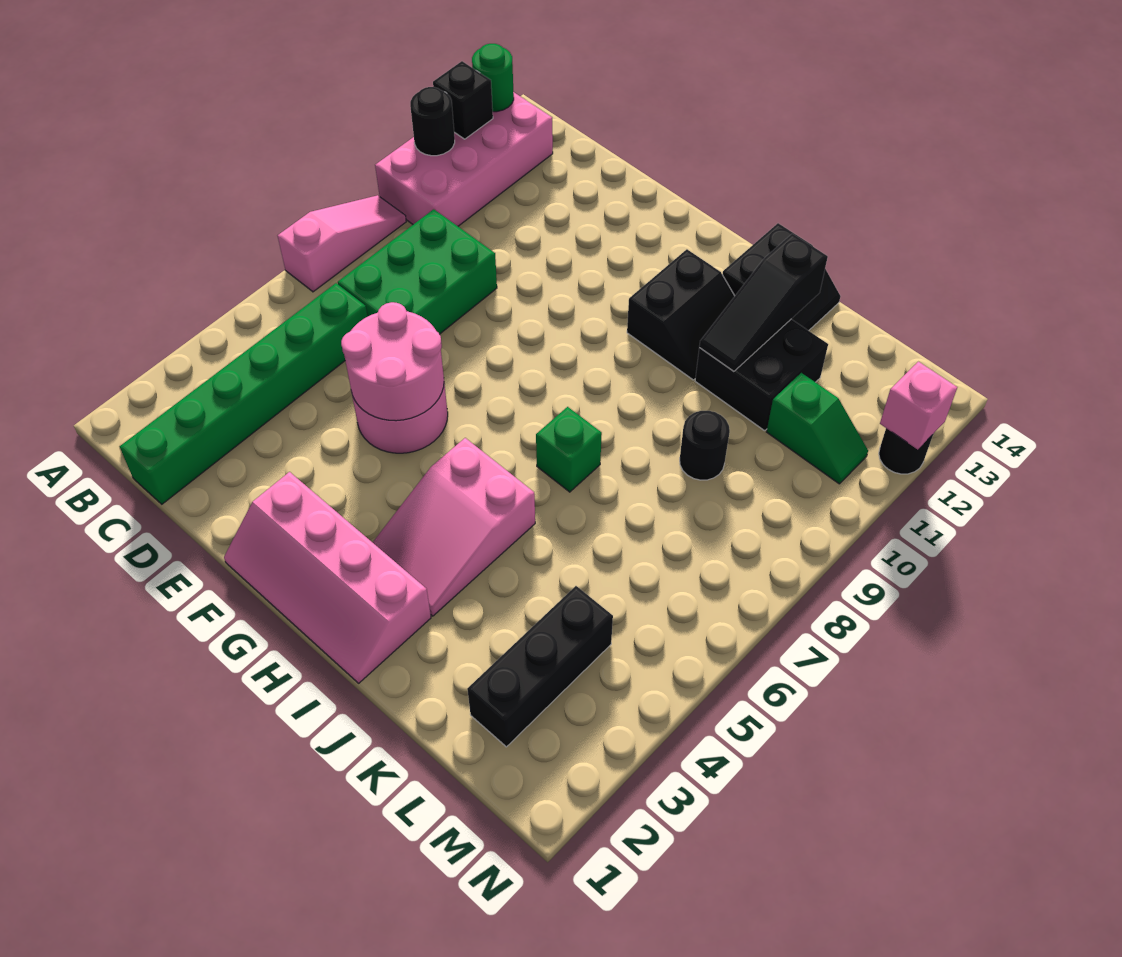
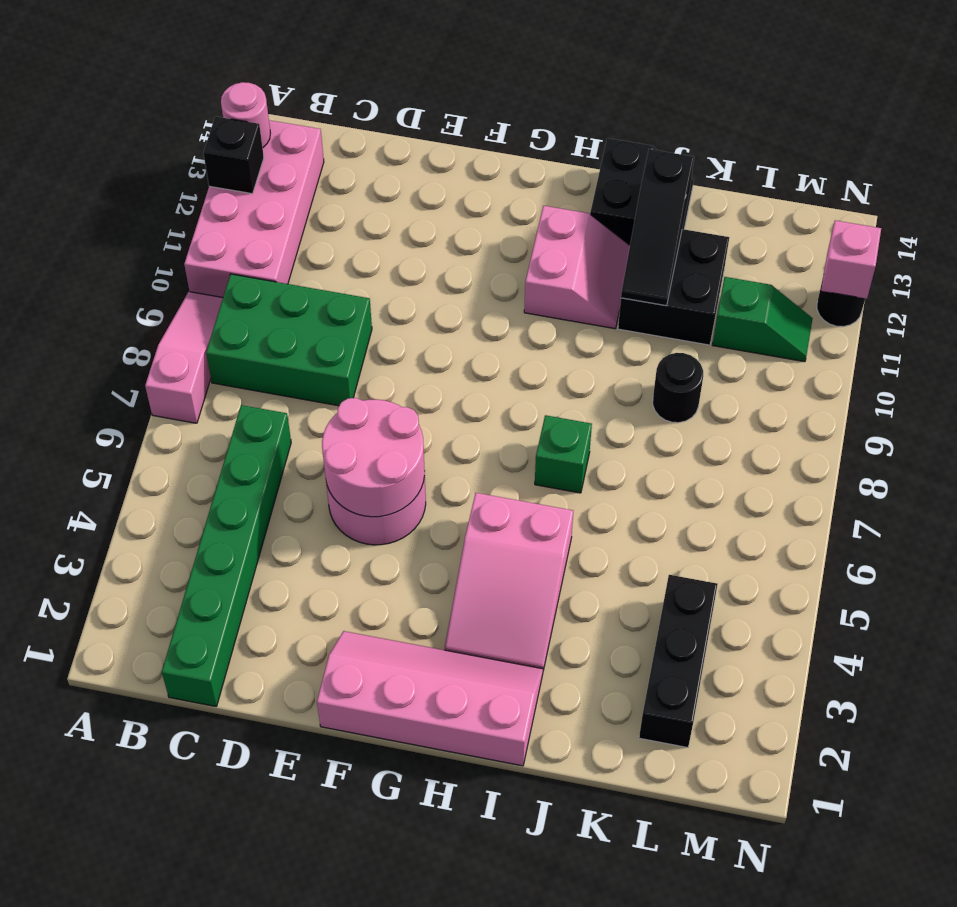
black round brick A11 level 2 -> none
green round brick A13 level 2 -> pink round brick A13 level 2
green brick C7:D9 level 1 -> green brick B8:D9 level 1
pink slope F1:I2 level 1 top 2 -> pink slope F1:I2 level 1 top 1
black slope H11:I12 level 1 top H -> pink slope H11:I12 level 1 top H

